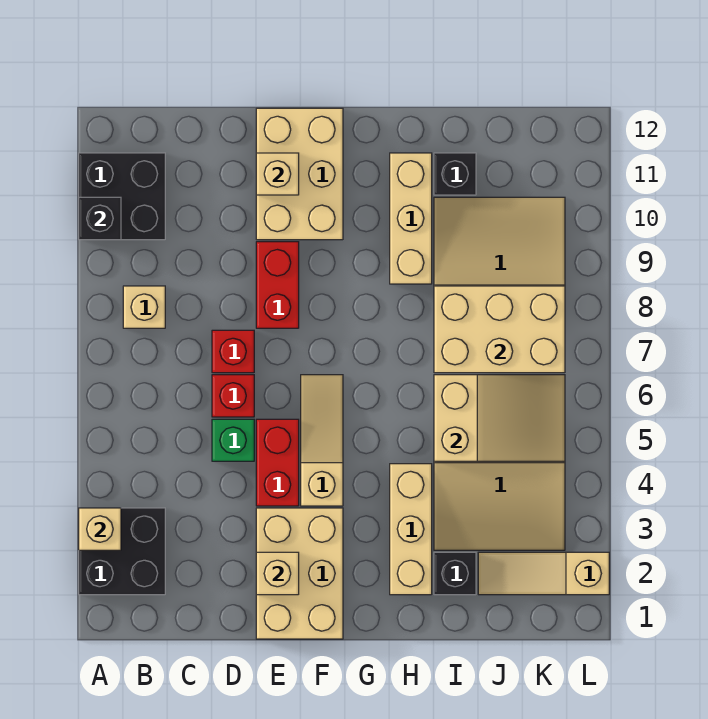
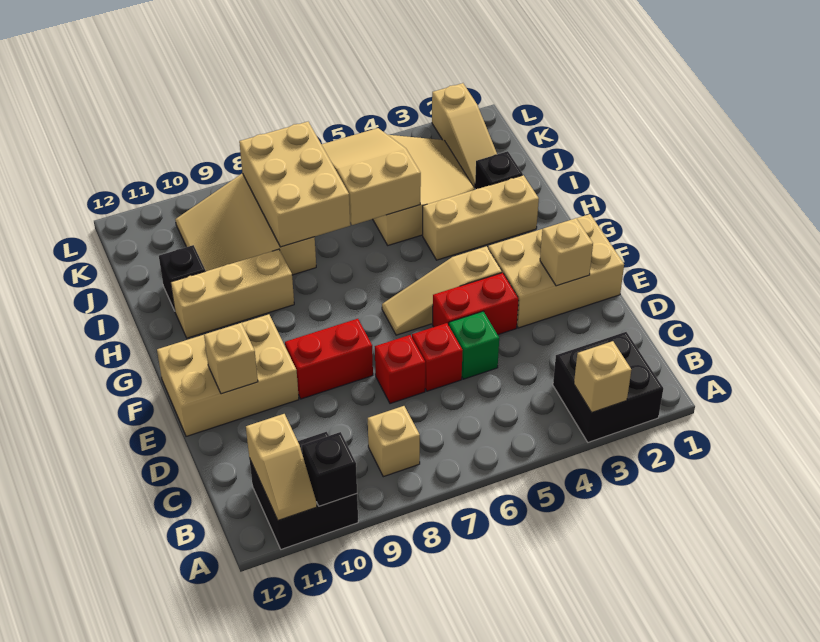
none -> tan slope A11:B11 level 2 top B

